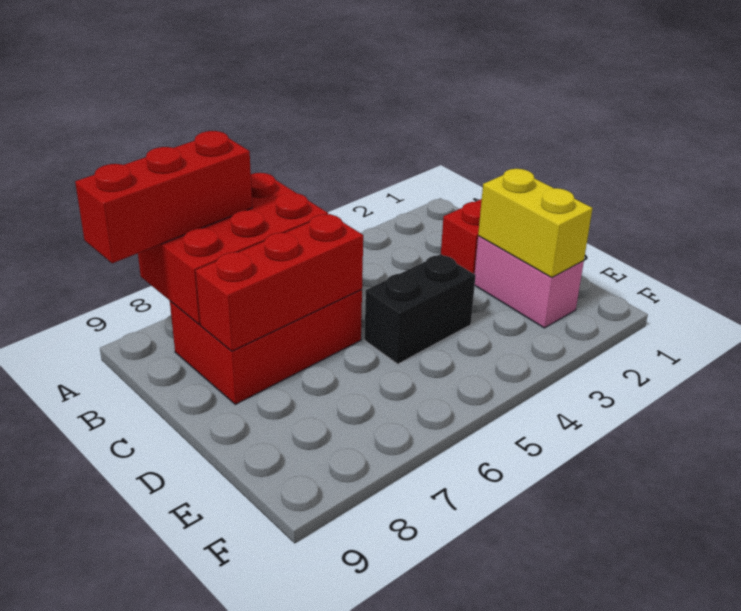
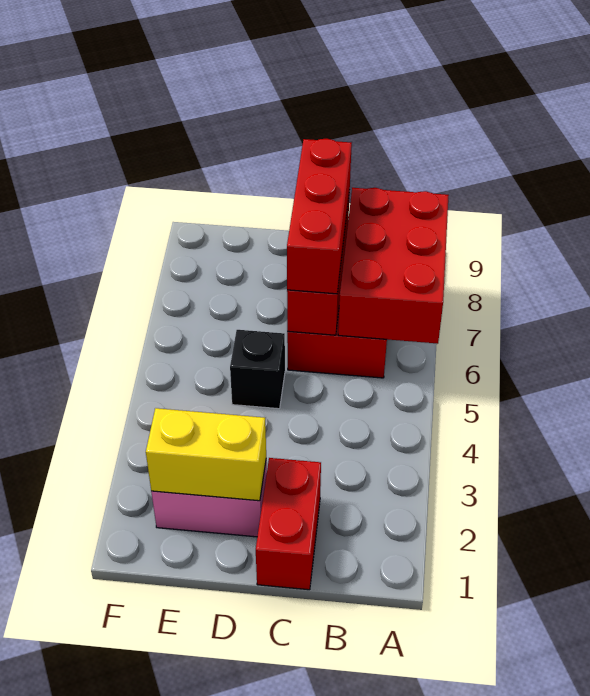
red brick A7:A9 level 3 -> red brick C6:C8 level 3
black brick D4:D5 level 1 -> black brick D5 level 1

